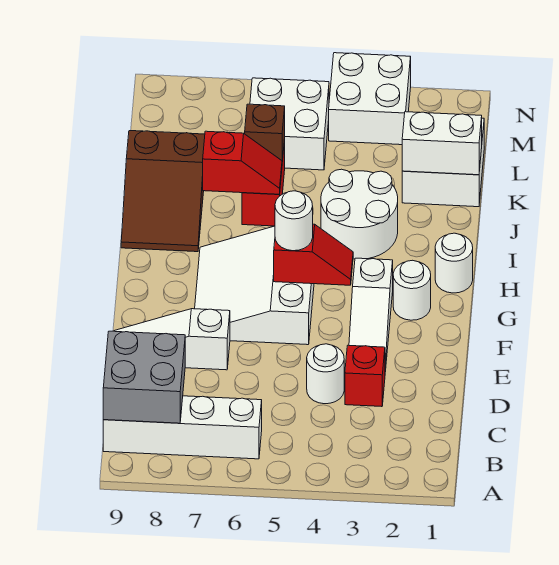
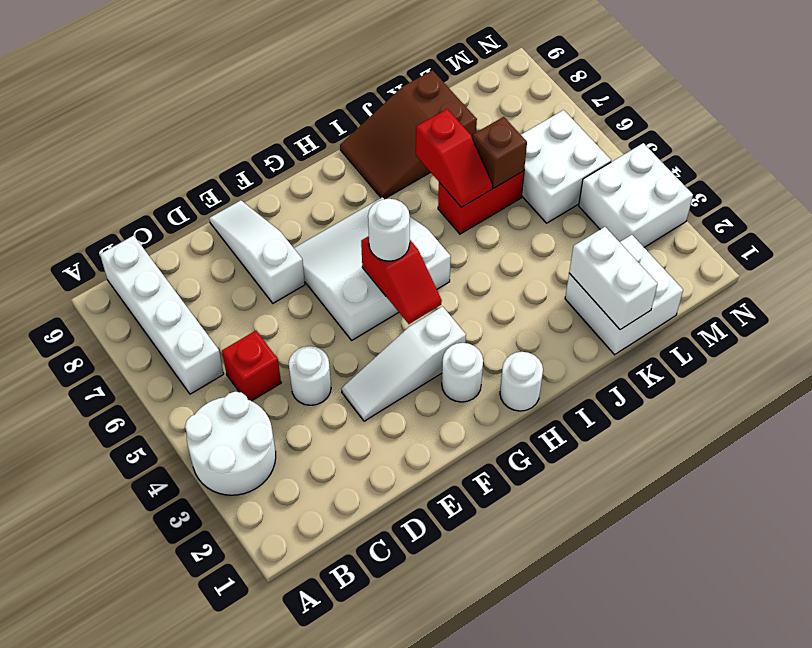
grey brick B8:C9 level 2 -> none
red brick D3 level 1 -> red brick C5 level 1
white round brick I3:J4 level 1 -> white round brick A3:B4 level 1

